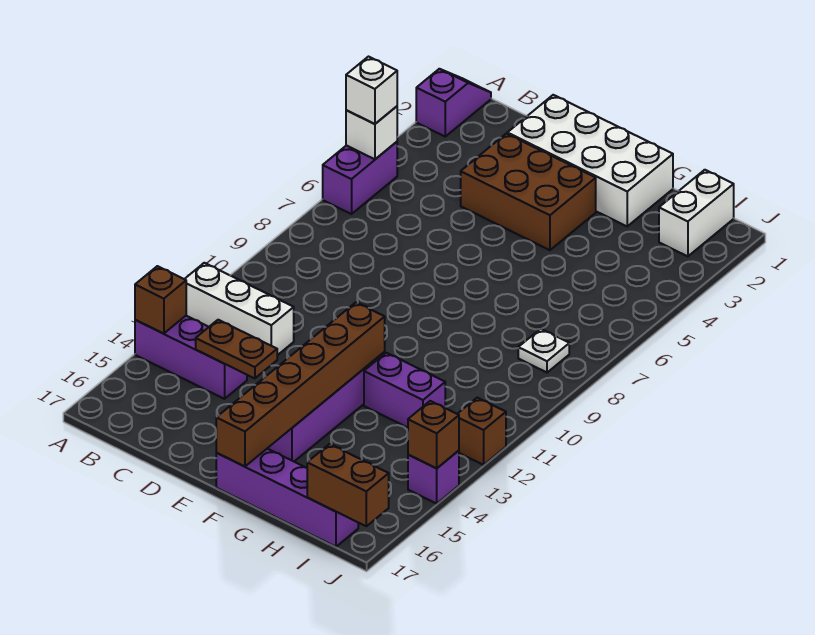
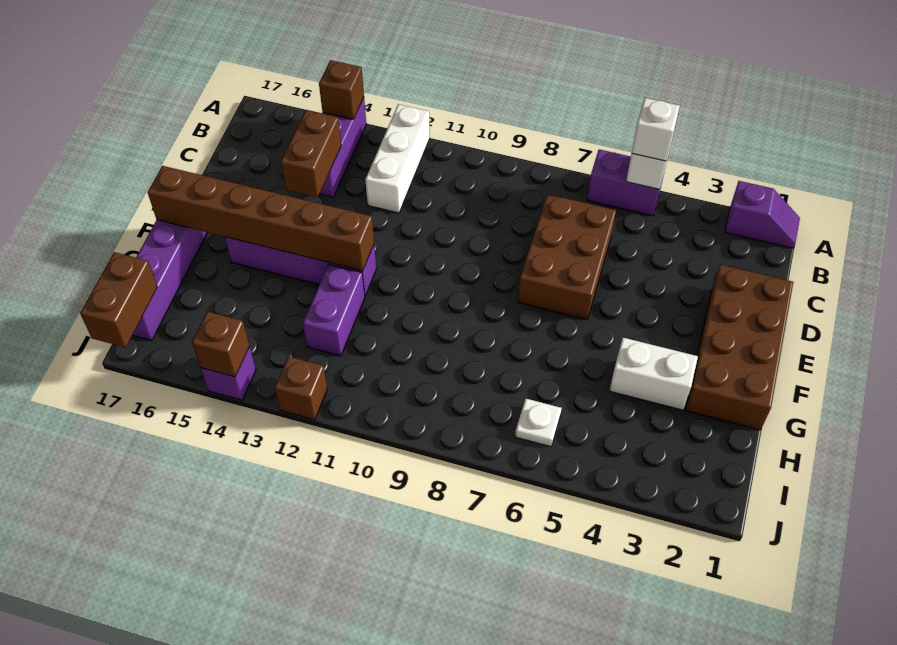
brown plate C14:D14 level 2 -> brown brick C14:D14 level 2
white brick D1:G2 level 1 -> brown brick D1:G2 level 1
brown brick D3:F4 level 1 -> brown brick C6:E7 level 1
white brick I1:I2 level 1 -> white brick G3:G4 level 1
white plate I8 level 1 -> white plate I6 level 1

